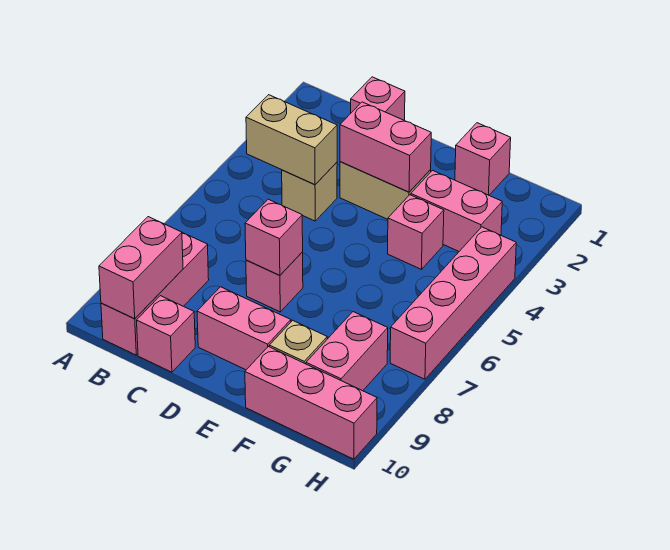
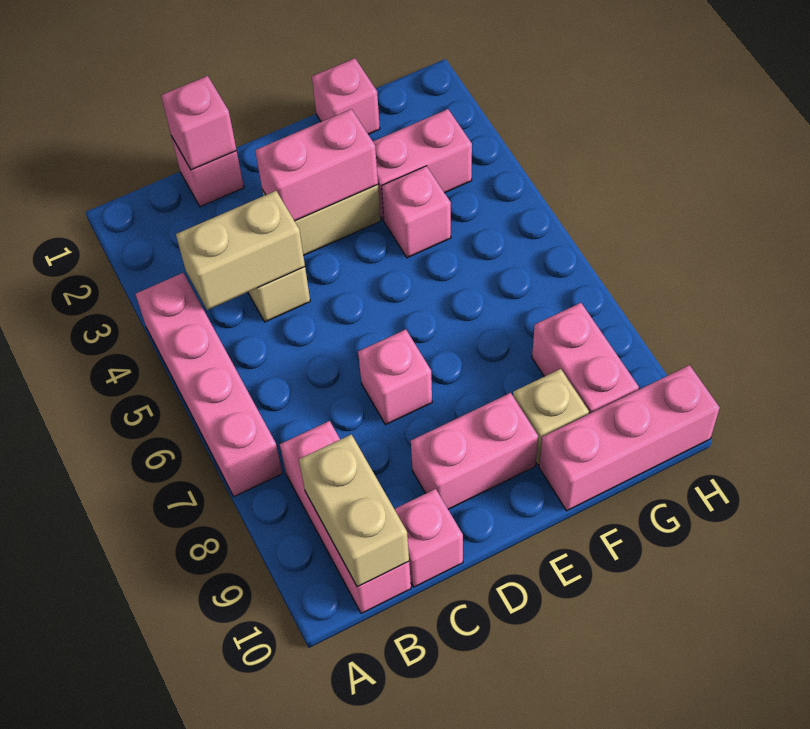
pink brick B9:B10 level 2 -> tan brick B9:B10 level 2
pink brick D7 level 2 -> pink brick C1 level 2
pink brick H4:H7 level 1 -> pink brick A4:A7 level 1

